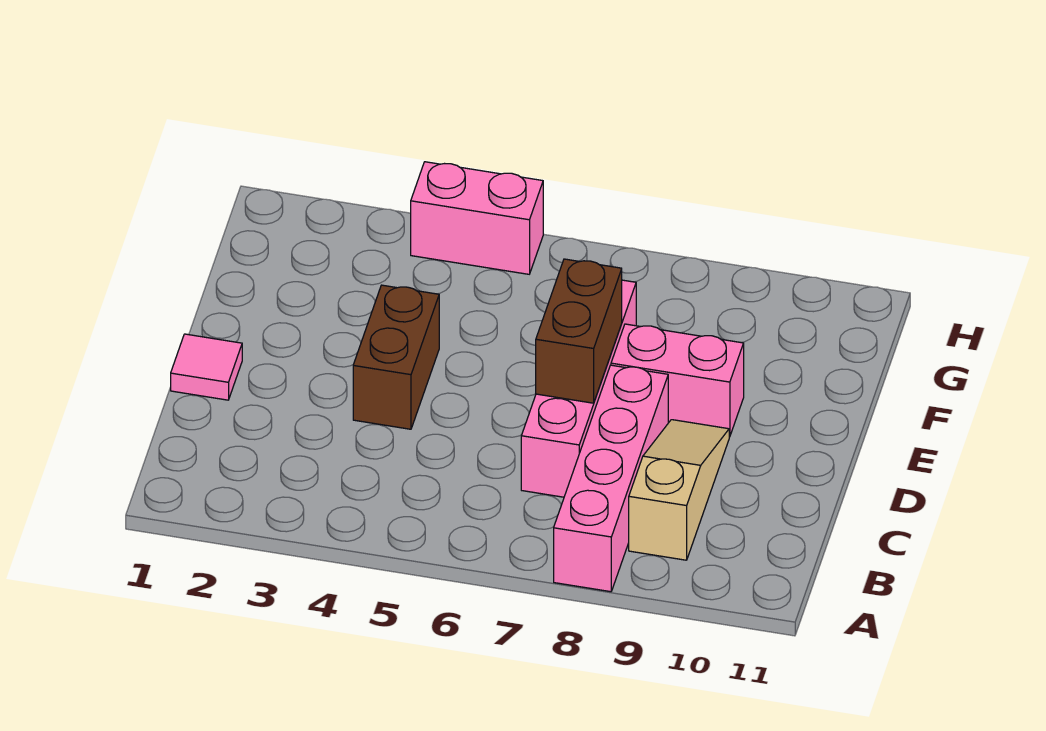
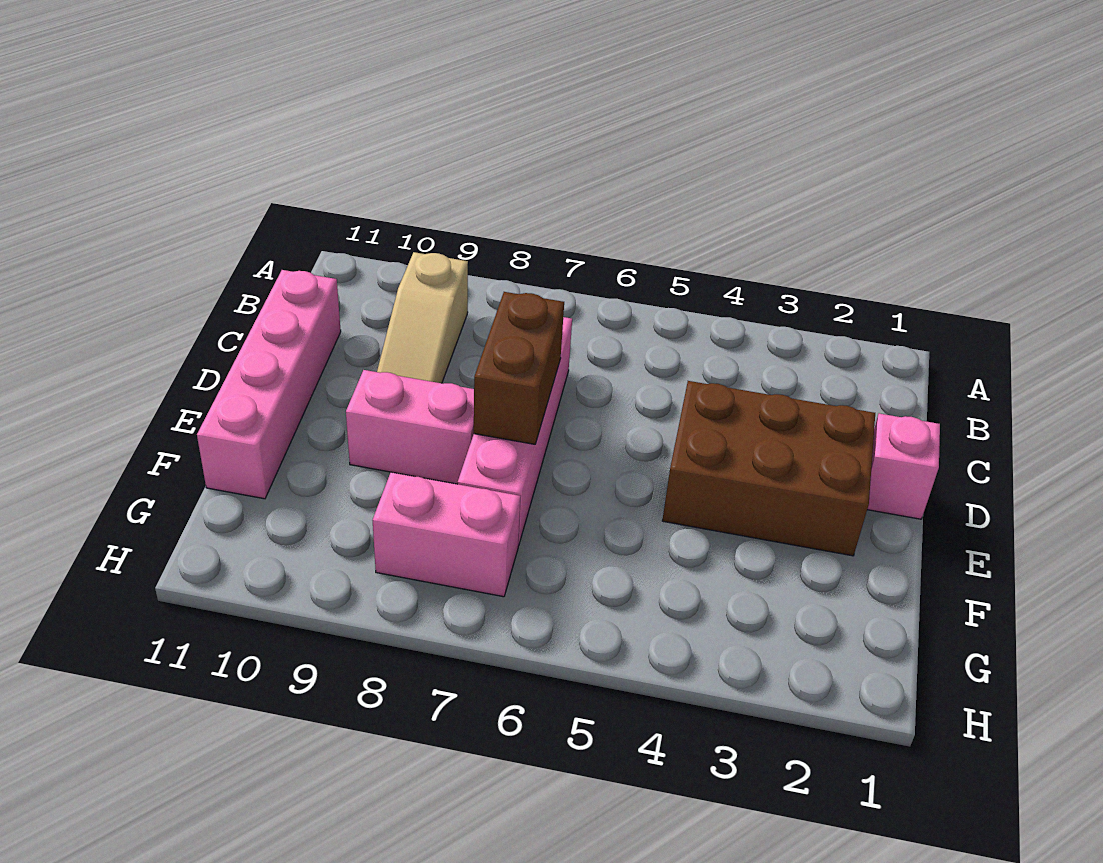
pink brick A8:D8 level 1 -> pink brick C11:F11 level 1
pink tile D1 level 1 -> pink brick D1 level 1
brown brick D4:E4 level 1 -> brown brick D2:E4 level 1
pink brick H4:H5 level 1 -> pink brick G7:G8 level 1

